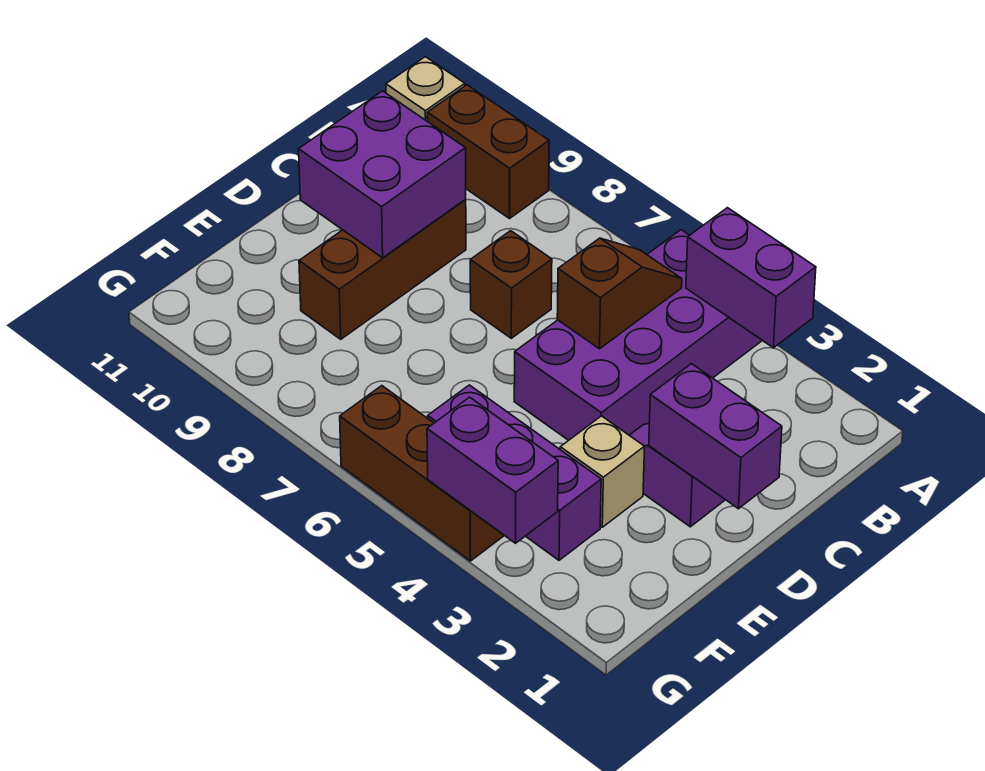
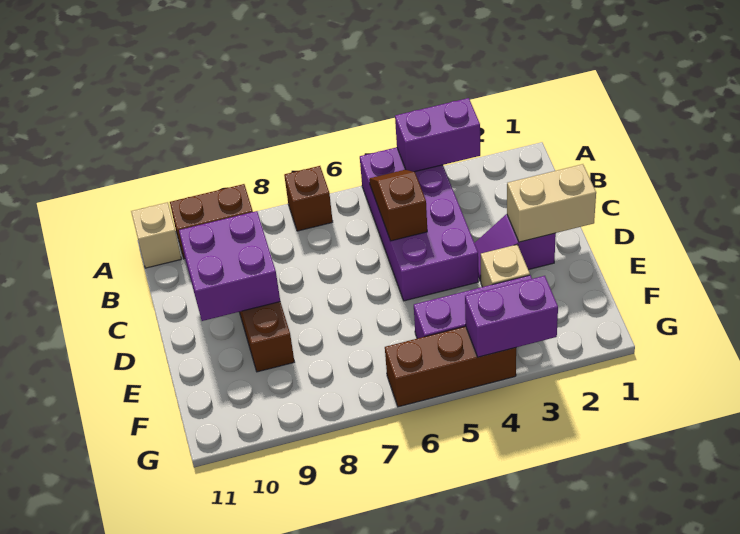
brown brick C7 level 1 -> brown brick A7 level 1
purple brick D1:D2 level 2 -> tan brick D1:D2 level 2

